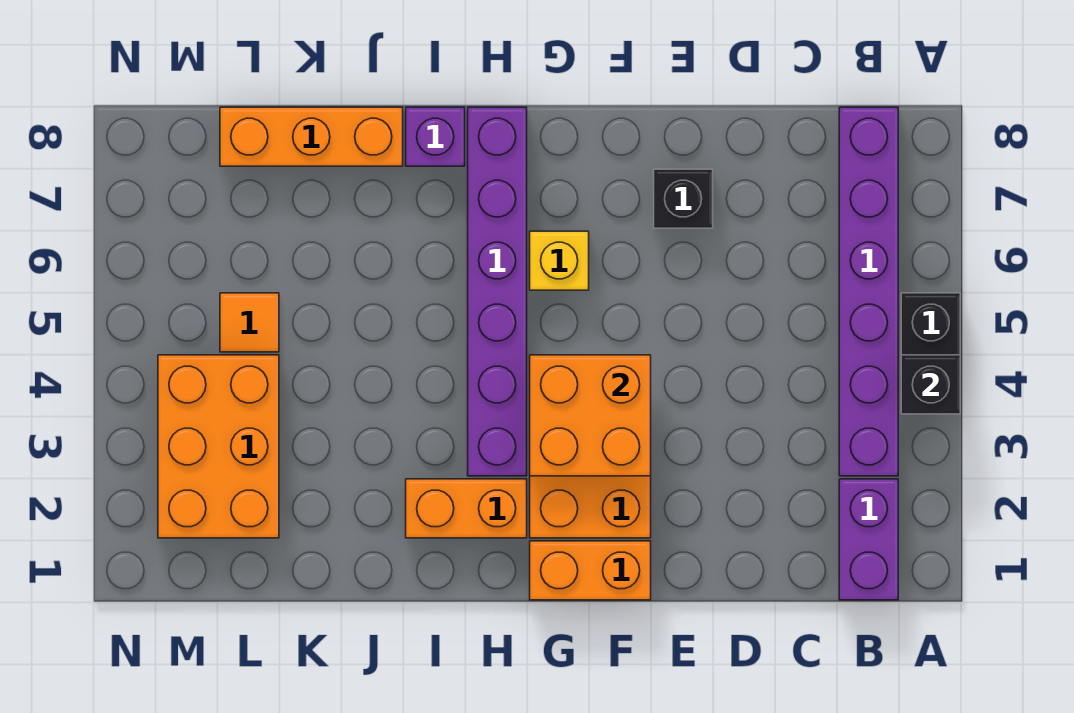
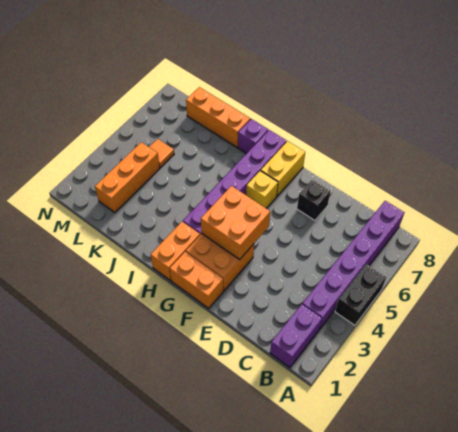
black brick A4 level 2 -> none
none -> yellow brick G7:G8 level 1
orange brick H2:I2 level 1 -> orange brick H1:H2 level 1
orange brick L2:M4 level 1 -> orange brick L2:L4 level 1

